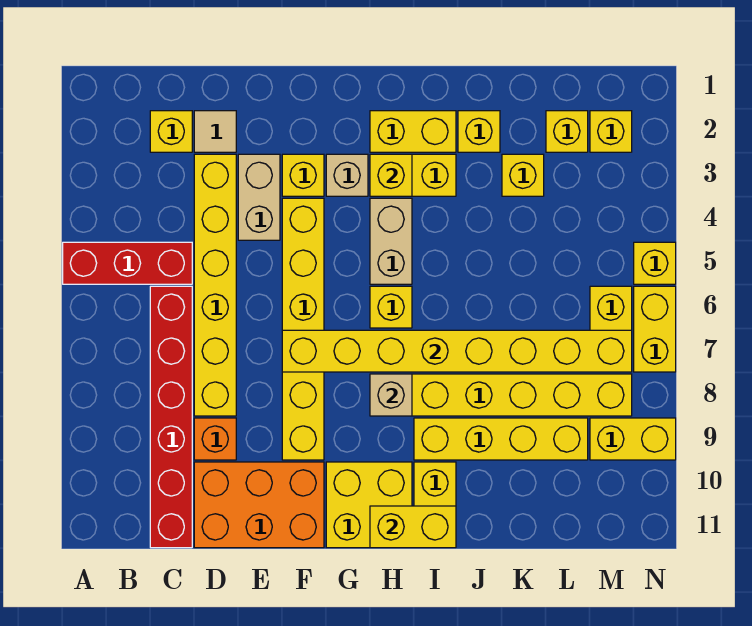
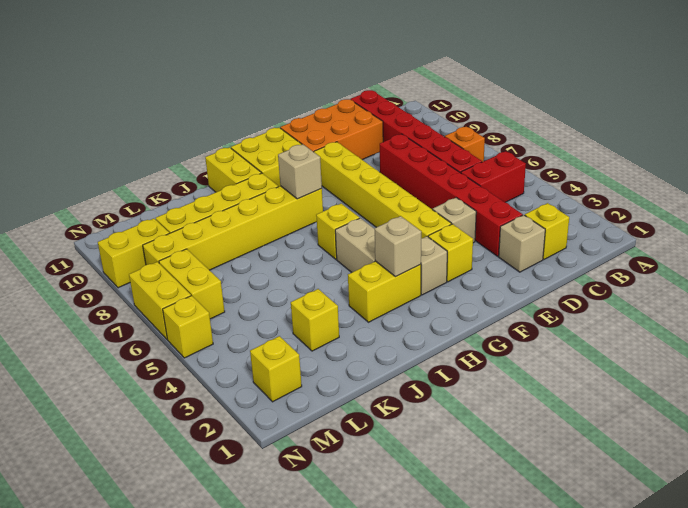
red brick A5:C5 level 1 -> red brick B5:C5 level 1
tan tile D2 level 1 -> tan brick D2 level 1
yellow brick D3:D8 level 1 -> red brick D3:D8 level 1
orange brick D9 level 1 -> orange brick B7 level 1
tan brick E3:E4 level 1 -> tan brick E4 level 1
yellow brick F7:M7 level 2 -> none
yellow brick H2:I2 level 1 -> none
yellow brick H3 level 2 -> tan brick H3 level 2
yellow brick H11:I11 level 2 -> none
yellow brick J2 level 1 -> none
yellow brick L2 level 1 -> none

